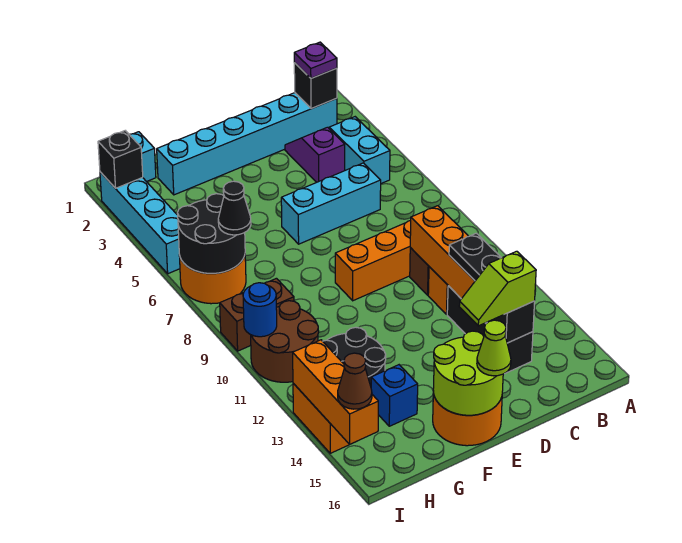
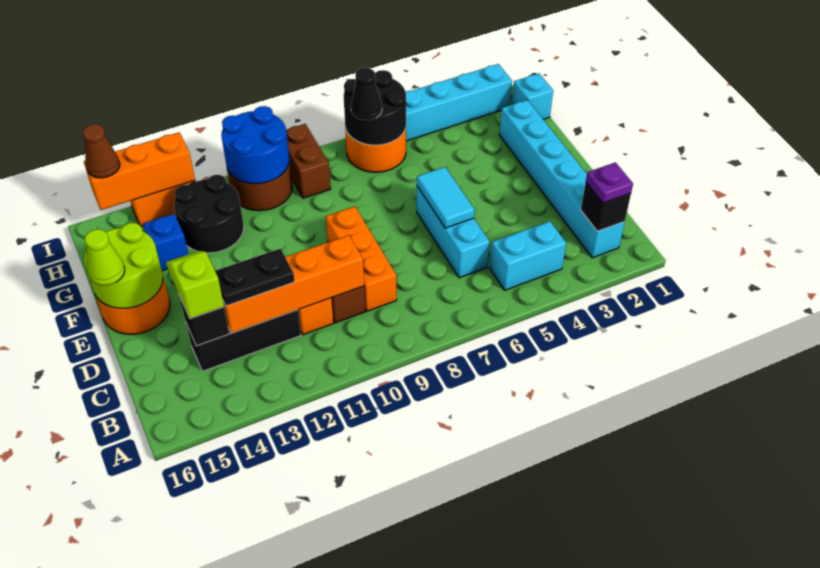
purple slope C3:C4 level 1 top 4 -> none
none -> cyan tile D6:E6 level 2
black brick I2 level 2 -> none
blue round brick I10 level 2 -> blue round brick H10:I11 level 2

